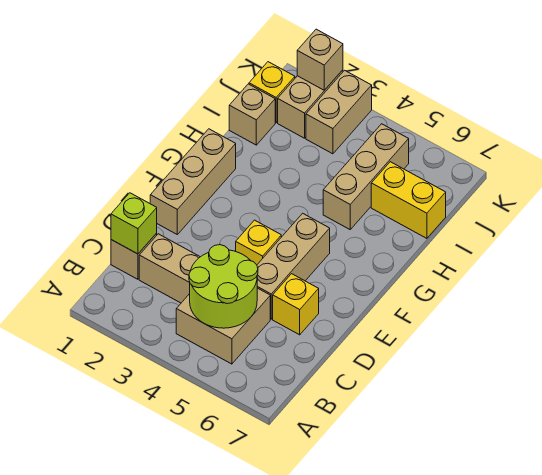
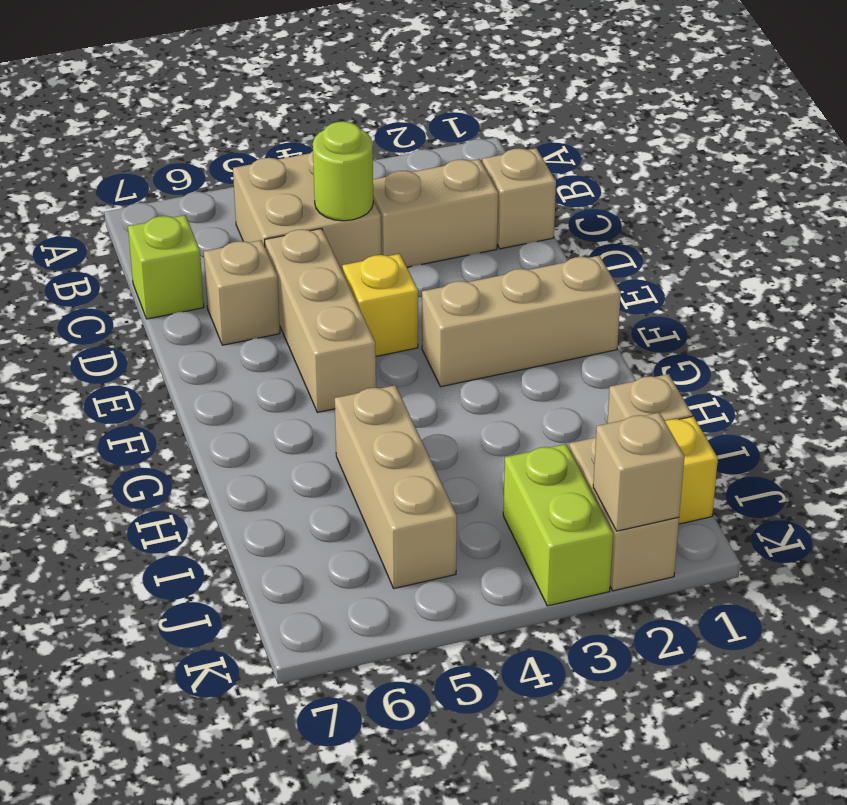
lime round brick B4:C5 level 2 -> lime round brick C4 level 2
lime brick C1 level 2 -> lime brick C7 level 1
yellow brick D6 level 1 -> tan brick D6 level 1
tan brick E1:G1 level 1 -> tan brick F1:F3 level 1
yellow brick I6:I7 level 1 -> none
tan brick J3:K3 level 1 -> lime brick J3:K3 level 1

